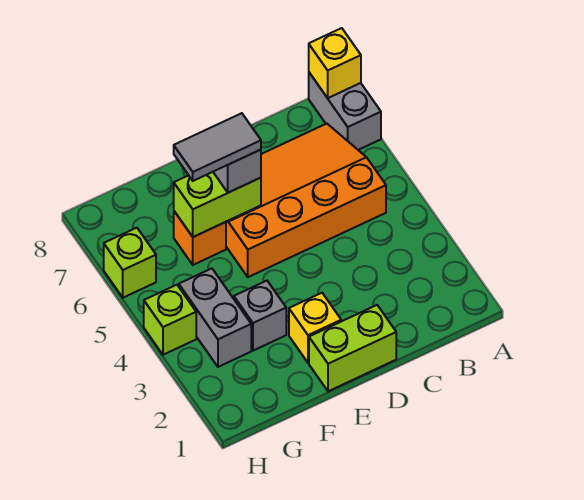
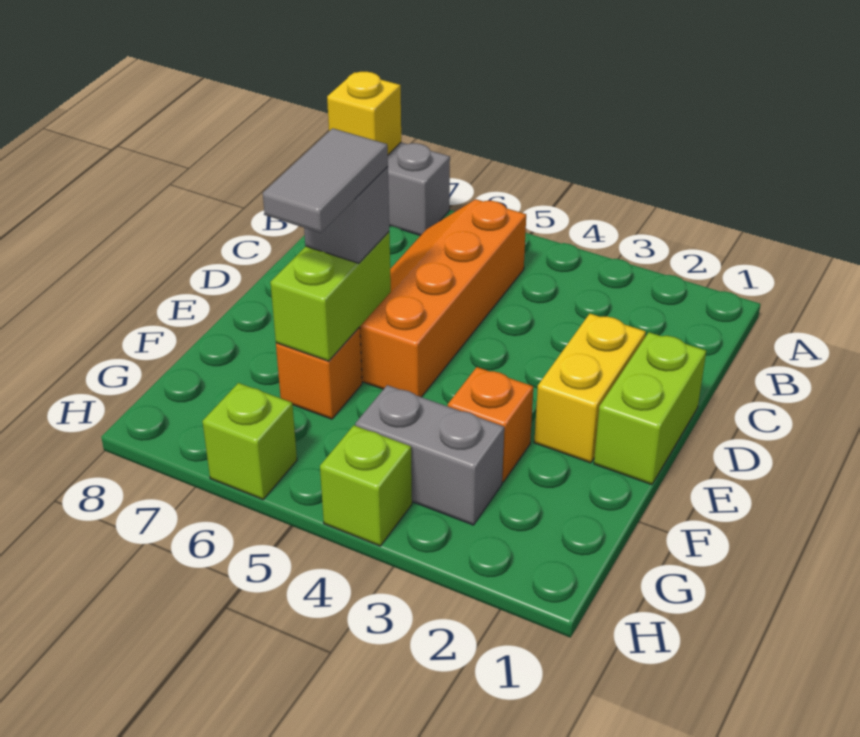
orange slope B5:E7 level 1 top 5 -> orange slope B5:E6 level 1 top 5
yellow brick E2 level 1 -> yellow brick D2:E2 level 1
grey brick F3 level 1 -> orange brick F3 level 1

